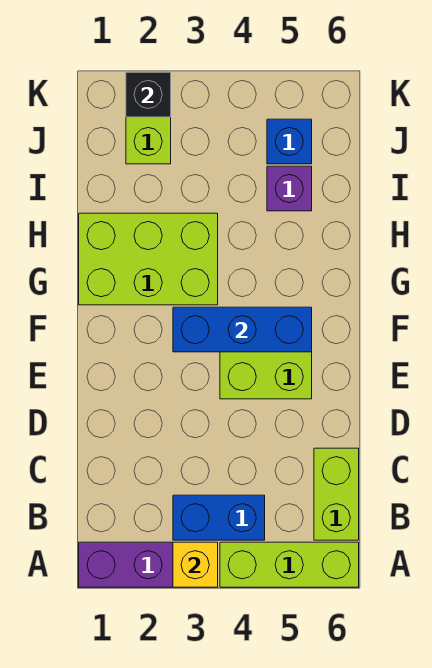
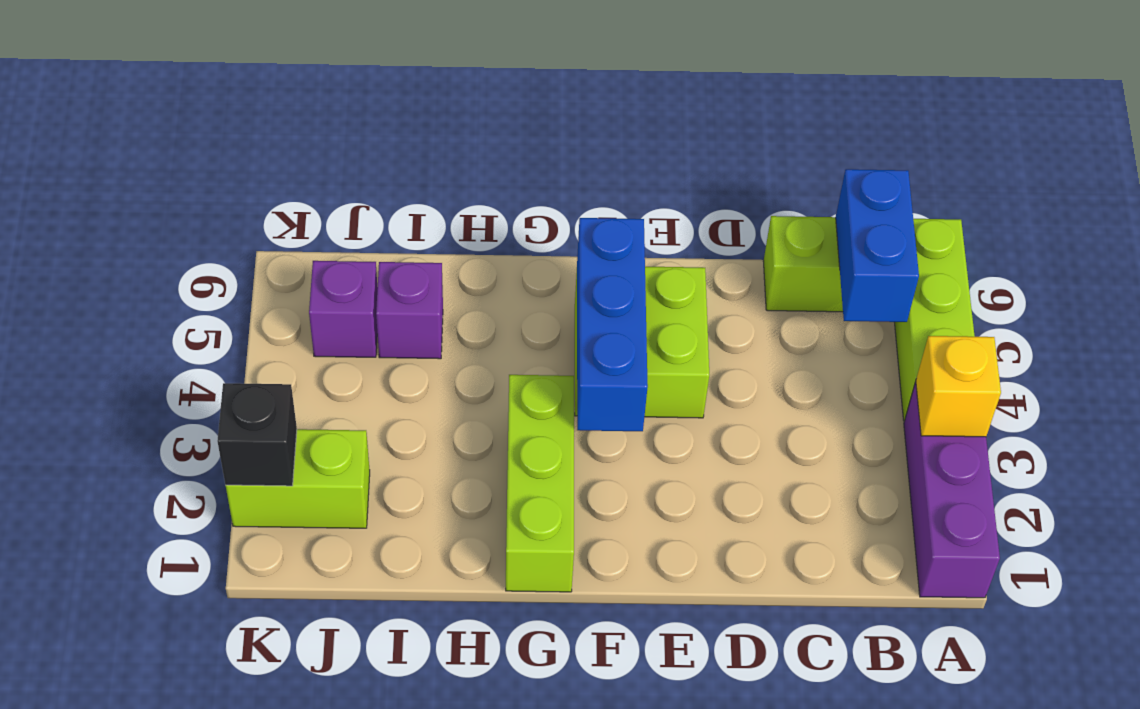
blue brick B3:B4 level 1 -> blue brick B5:B6 level 2
lime brick G1:H3 level 1 -> lime brick G1:G3 level 1
blue brick J5 level 1 -> purple brick J5 level 1

